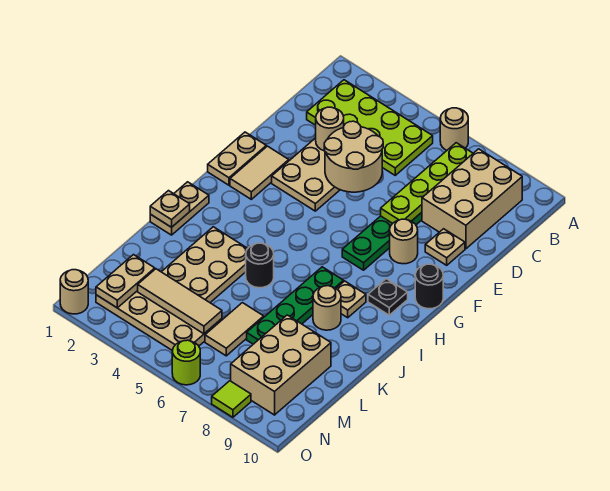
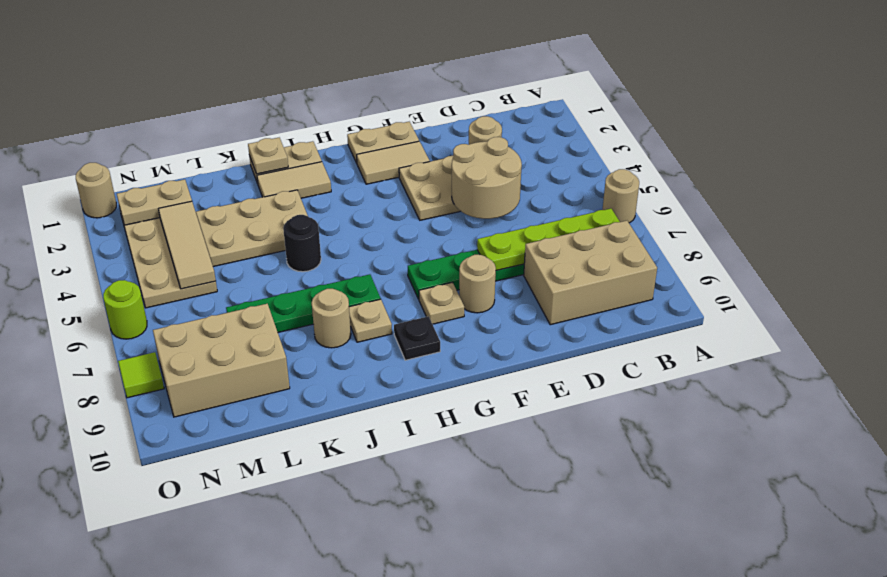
lime plate B2:C5 level 1 -> none
tan plate E9 level 1 -> tan plate G8 level 1
black round brick G10 level 1 -> none
tan tile L6:M6 level 1 -> tan tile I2:J2 level 1

